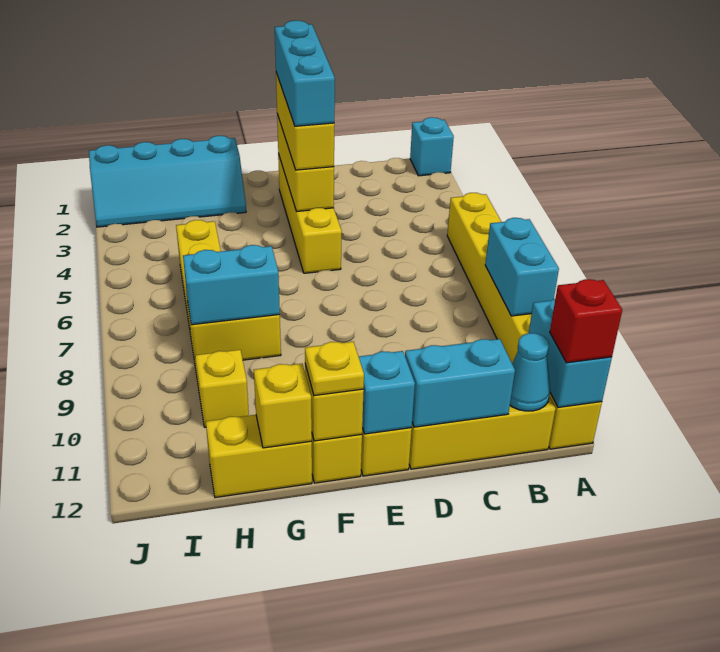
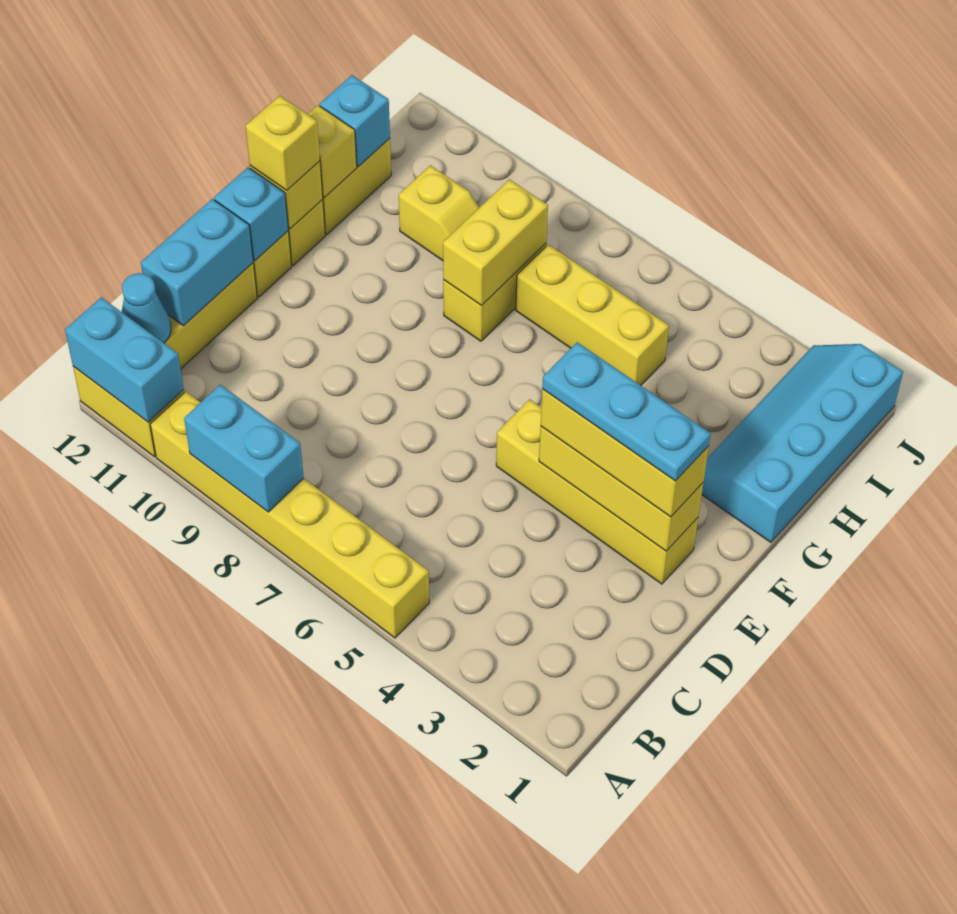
cyan brick A1 level 1 -> cyan brick H12 level 2
red brick A12 level 3 -> none
cyan brick E2:E4 level 4 -> cyan plate E2:E4 level 4
yellow plate F12 level 3 -> yellow brick F12 level 3
cyan brick G8:H8 level 2 -> yellow brick G8:H8 level 2

